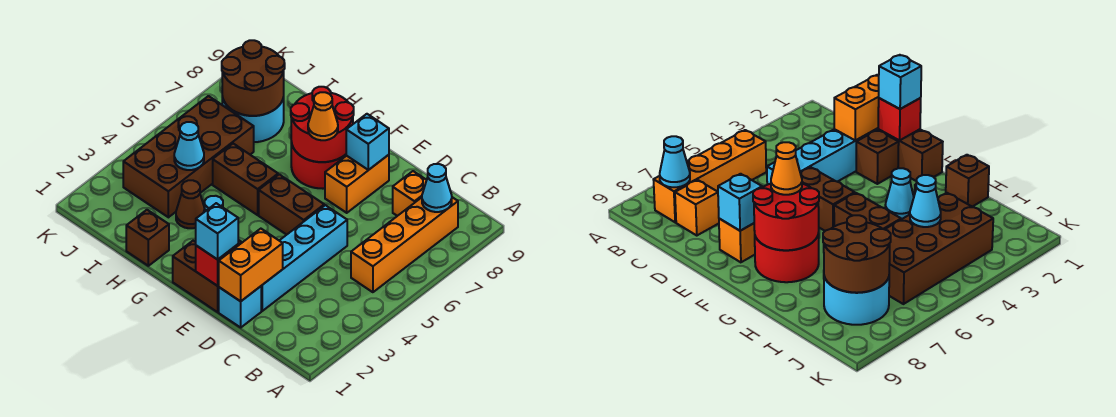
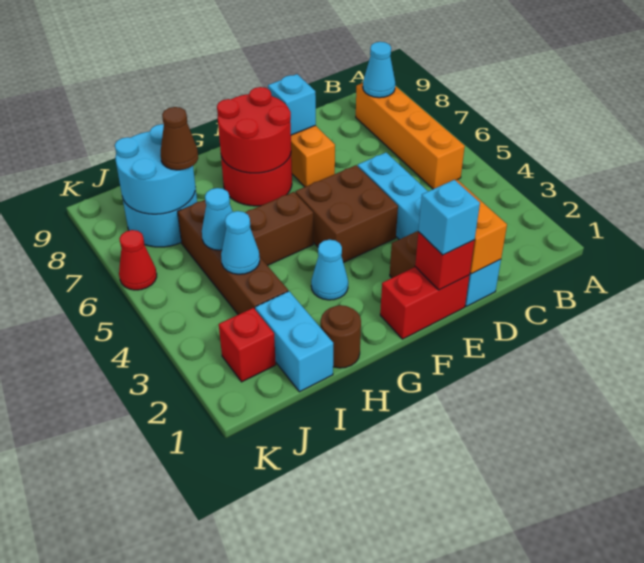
orange brick C8 level 1 -> none
brown brick E1:F1 level 1 -> red brick E1:F1 level 1
brown brick E5:F5 level 1 -> brown brick E4:F5 level 1
orange cone F7 level 3 -> none
brown brick H1 level 1 -> brown round brick H1 level 1
brown cone H3 level 1 -> brown cone I7 level 3
none -> cyan brick I1:I2 level 1
brown brick I3:J6 level 1 -> brown brick I3:I6 level 1
none -> cyan cone I5 level 2
brown round brick I7:J8 level 2 -> cyan round brick I7:J8 level 2
none -> red brick J2 level 1
none -> red cone K6 level 1

